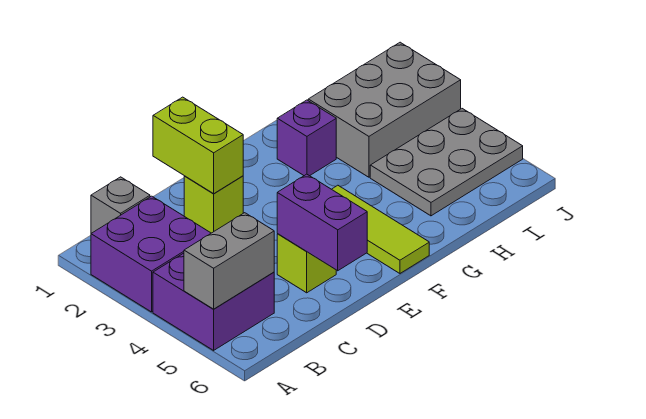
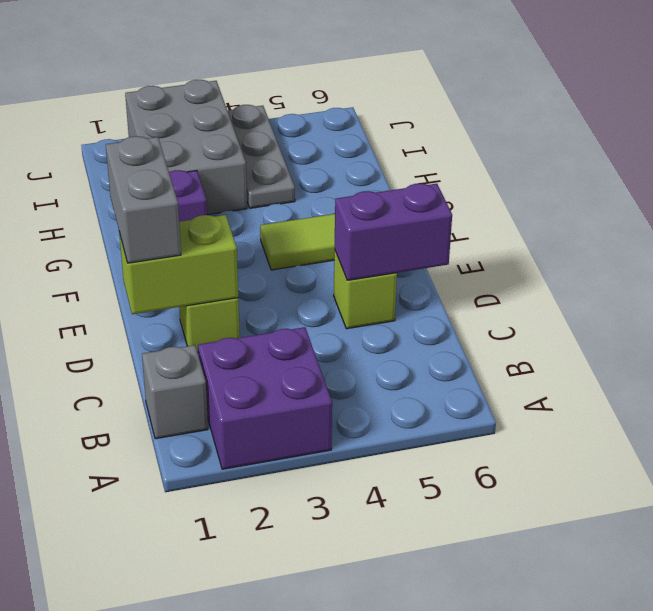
purple brick A4:B5 level 1 -> none
grey brick A5:B5 level 2 -> grey brick D1:E1 level 3
grey plate H4:J5 level 1 -> grey plate H4:J4 level 1

